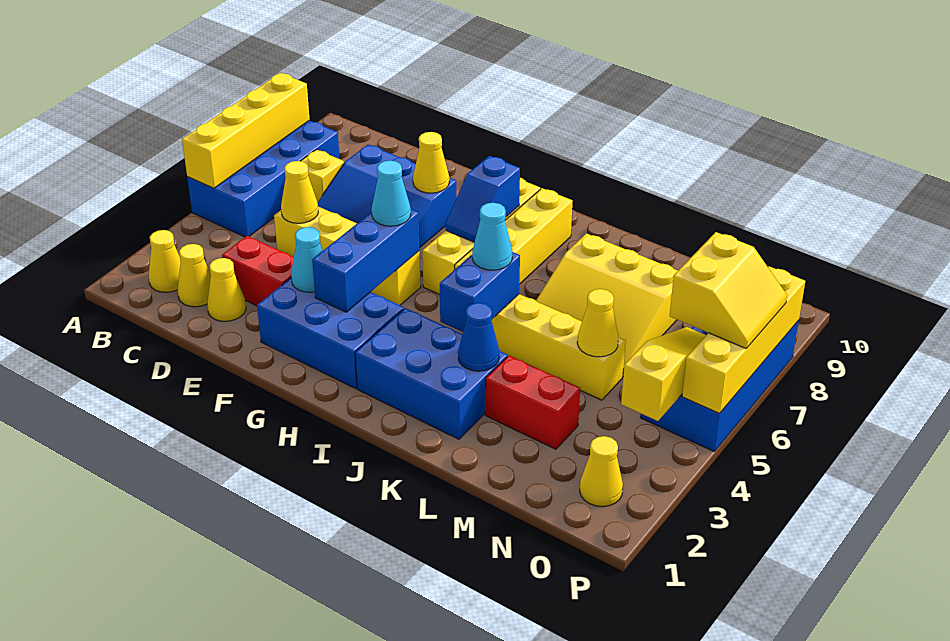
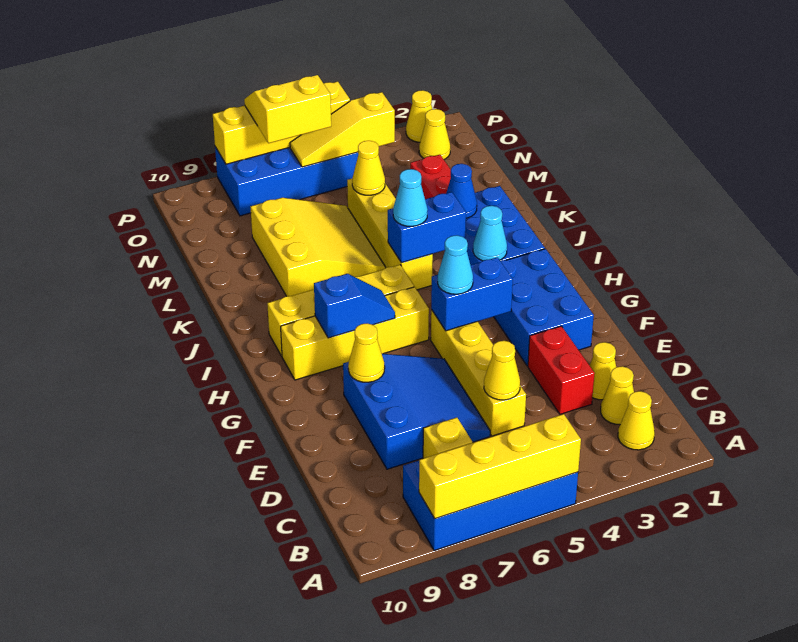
cyan cone F3 level 2 -> cyan cone I3 level 2
blue brick G3:G5 level 2 -> blue brick G4:G5 level 2
none -> yellow cone P2 level 1

